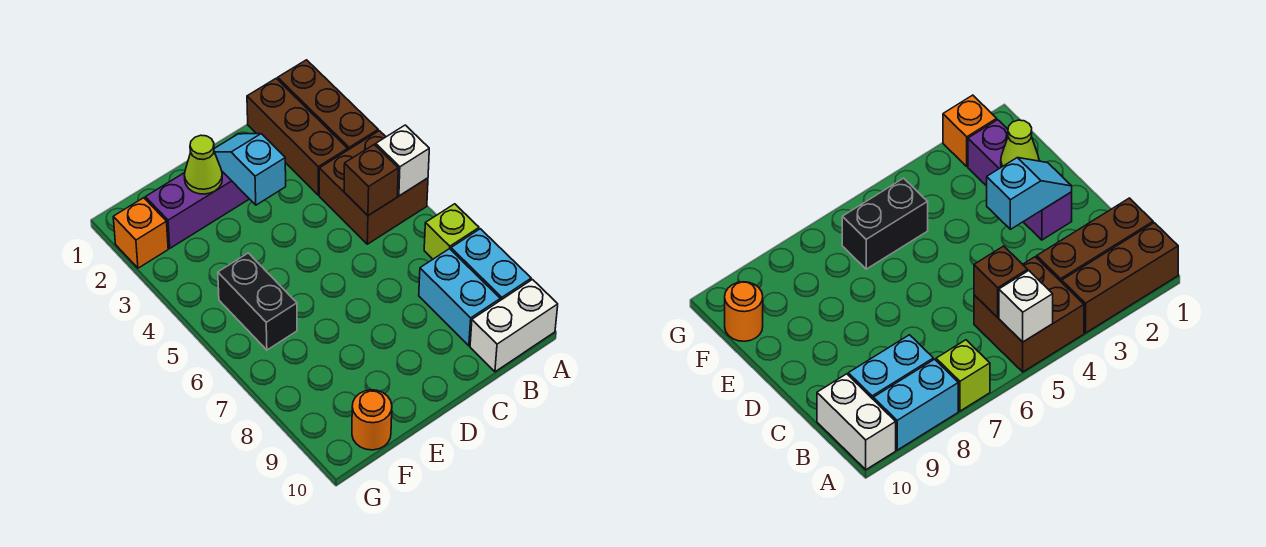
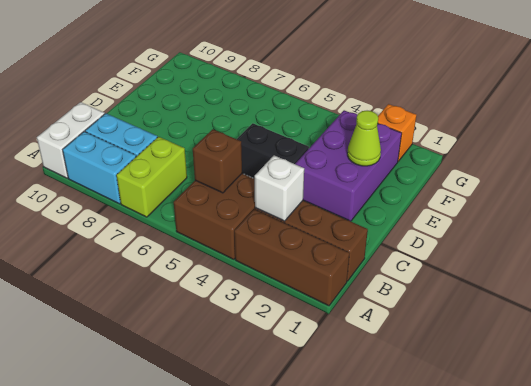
white brick A5 level 2 -> white brick B3 level 2
lime brick A7 level 1 -> lime brick A7:B7 level 1
purple brick D2:F2 level 1 -> purple brick D2:F3 level 1
cyan slope D2:D3 level 2 top 3 -> none
black brick F5:F6 level 1 -> black brick D4:D5 level 1
orange round brick F10 level 1 -> none

